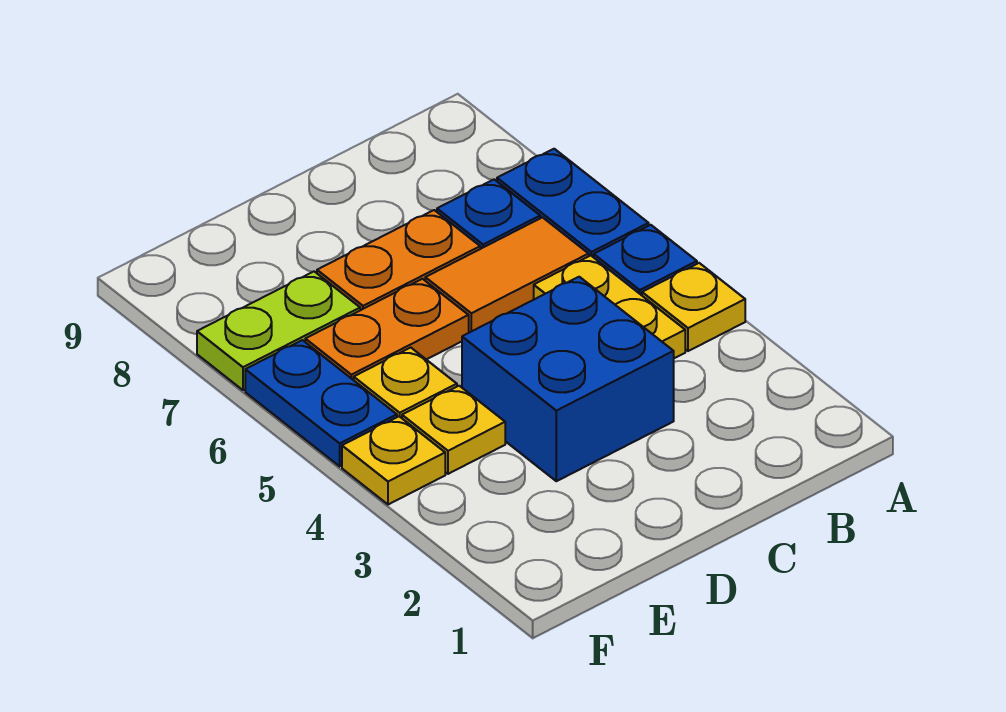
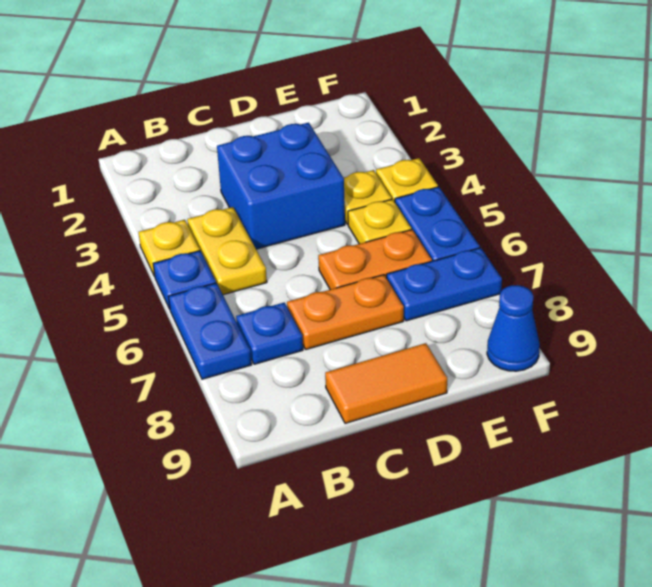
orange tile B6:C6 level 1 -> orange tile C9:D9 level 1
lime plate E7:F7 level 1 -> blue plate E7:F7 level 1
none -> blue cone F9 level 1

